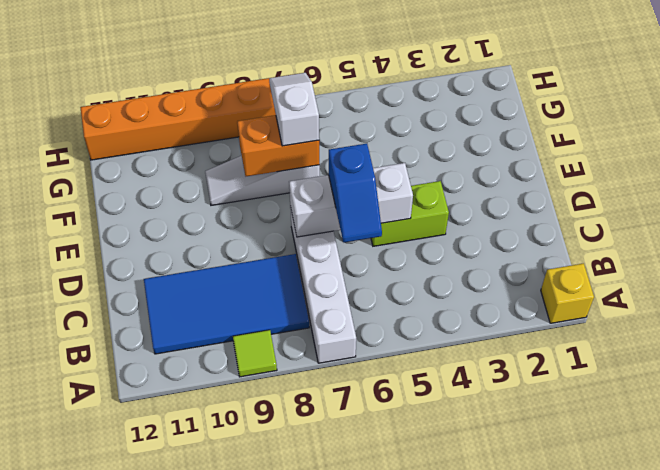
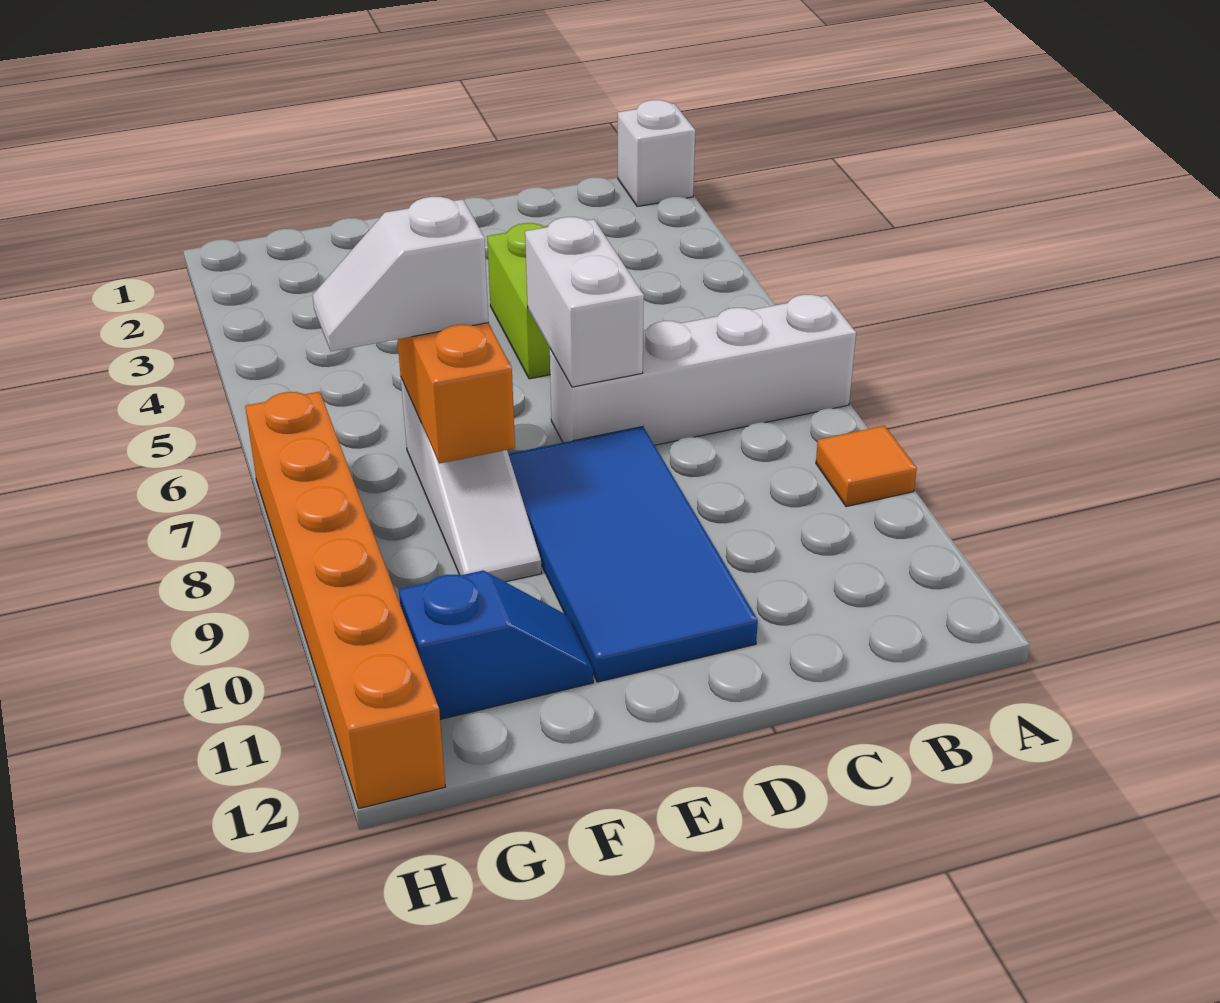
yellow brick A1 level 1 -> white brick A1 level 1
lime tile A9 level 1 -> orange tile A9 level 1
blue tile B8:C11 level 1 -> blue tile D8:E11 level 1
blue slope C6:D6 level 3 top D -> blue slope F11:G11 level 1 top G
white brick D5:D7 level 2 -> white brick D6:D7 level 2

